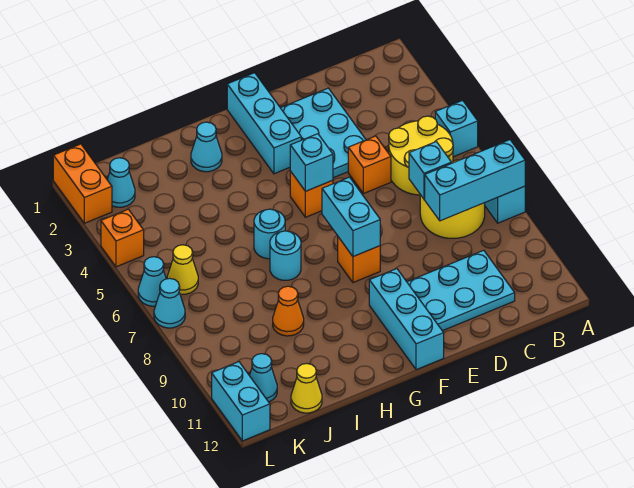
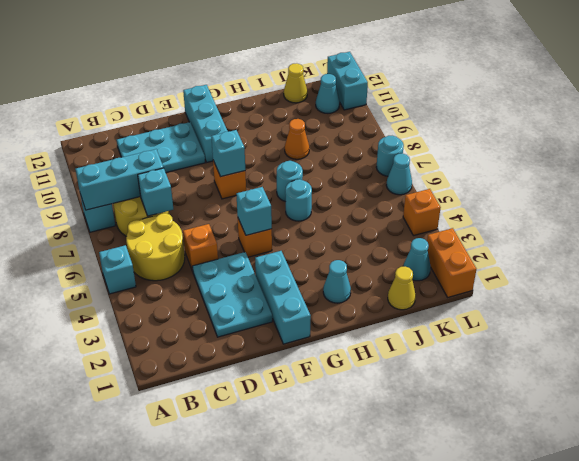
cyan brick F7:F8 level 2 -> cyan brick F8 level 2
yellow cone K6 level 1 -> yellow cone J1 level 1
cyan cone L7 level 1 -> cyan round brick L7 level 1

